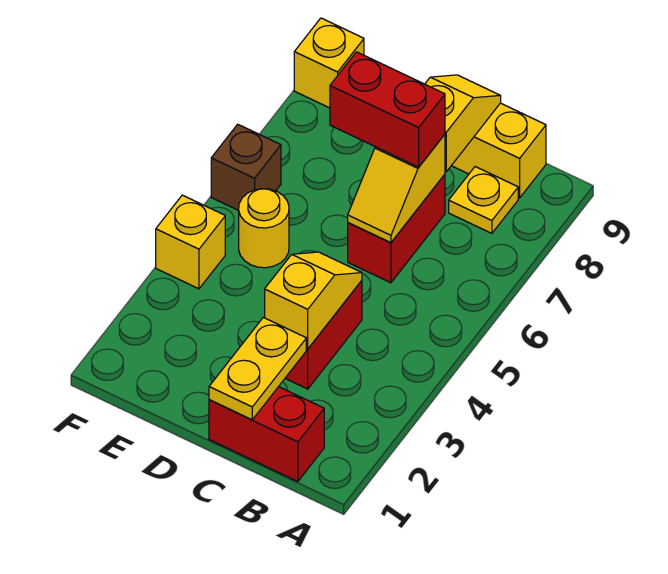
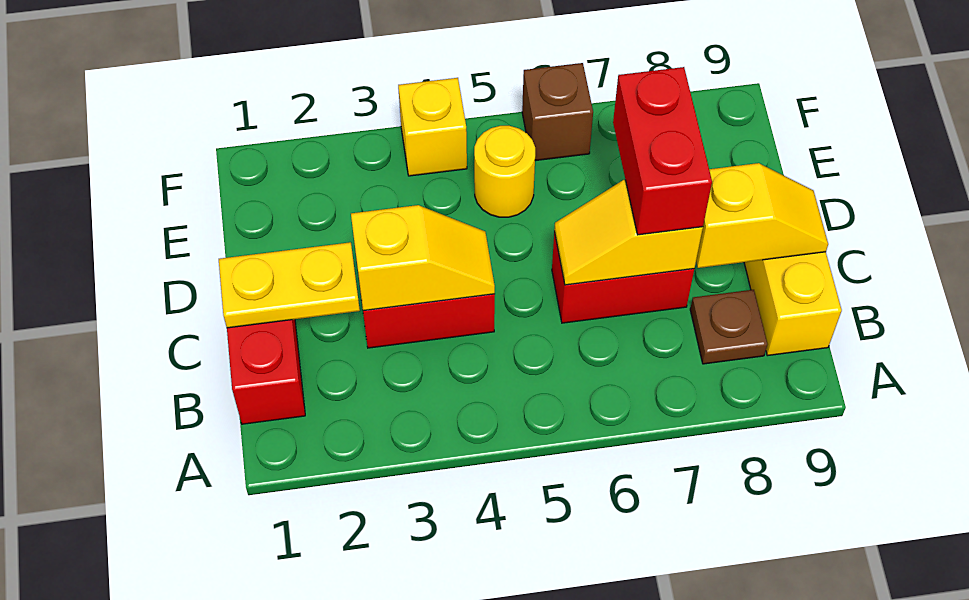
yellow plate B8 level 1 -> brown plate B8 level 1
yellow brick F9 level 1 -> none

